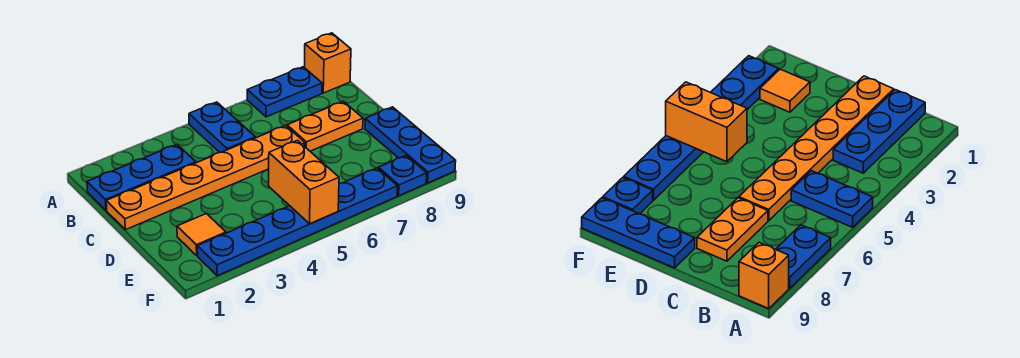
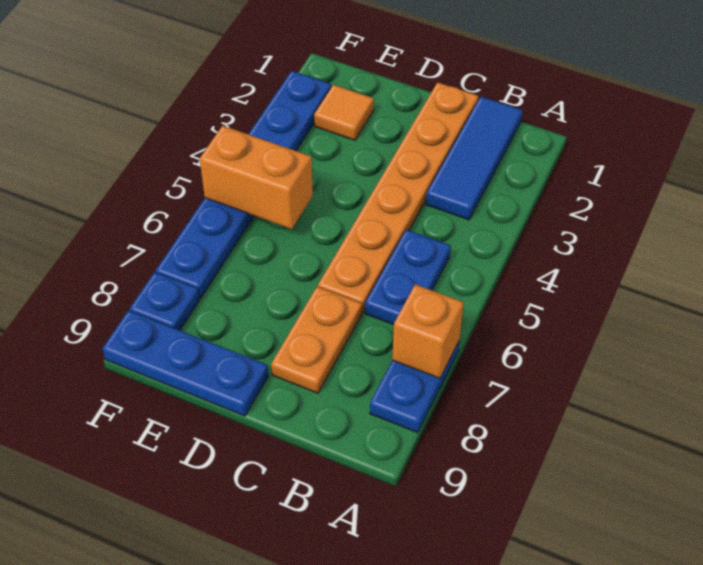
blue plate A5:B5 level 1 -> blue plate B5:B6 level 1
orange brick A9 level 1 -> orange brick A7 level 2
blue plate B1:B3 level 1 -> blue tile B1:B3 level 1

